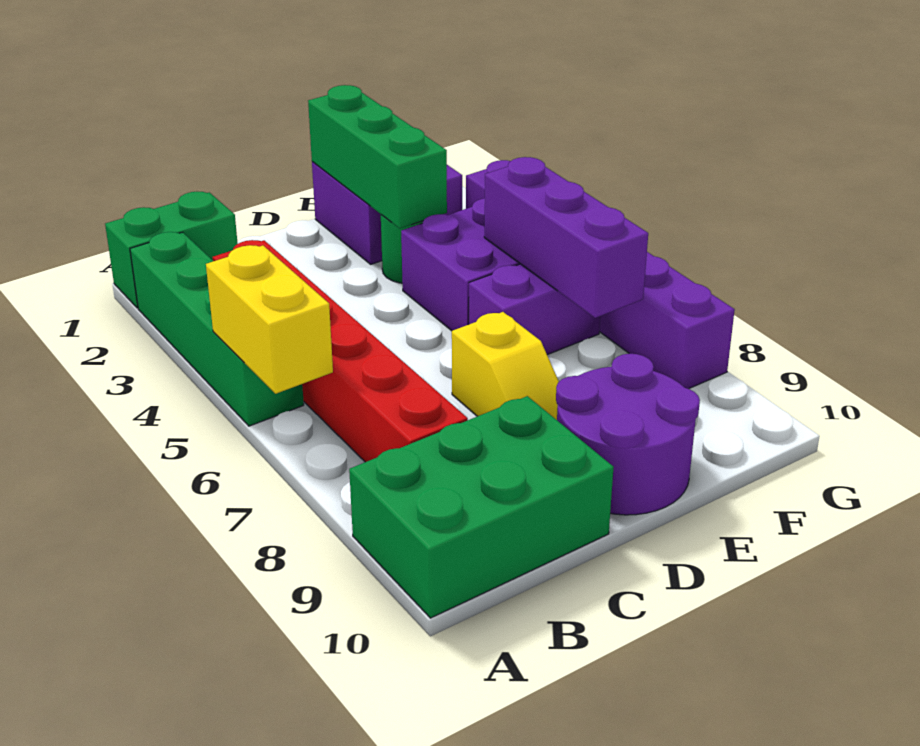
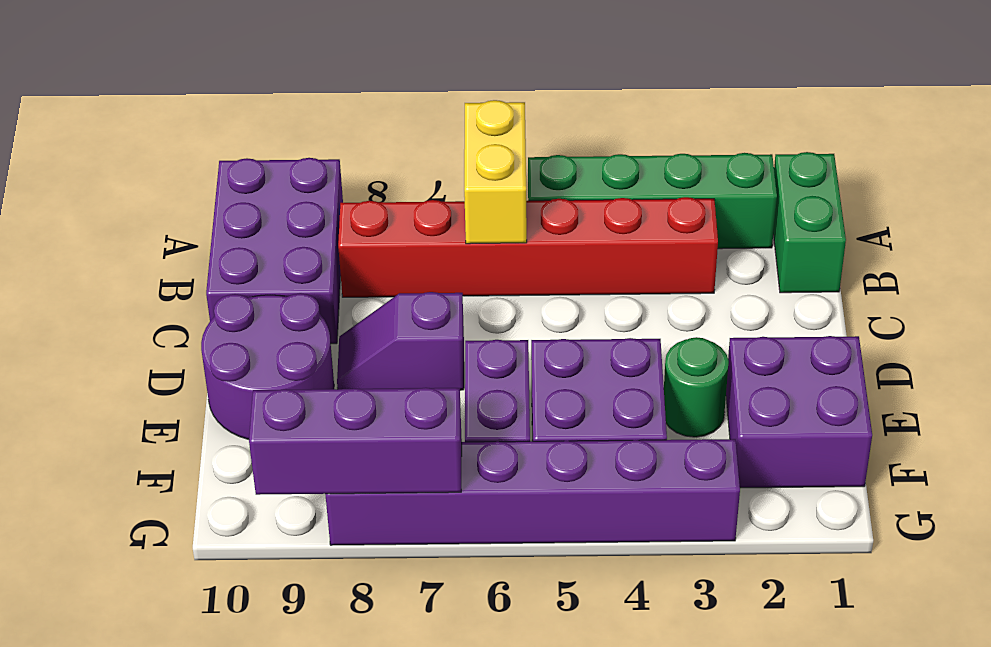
yellow brick A5:A6 level 2 -> yellow brick A6:B6 level 2
green brick A9:C10 level 1 -> purple brick A9:C10 level 1
yellow slope D7:D8 level 1 top 7 -> purple slope D7:D8 level 1 top 7
green brick E1:E3 level 2 -> none
purple brick F5:F7 level 2 -> purple brick G7:G9 level 2

